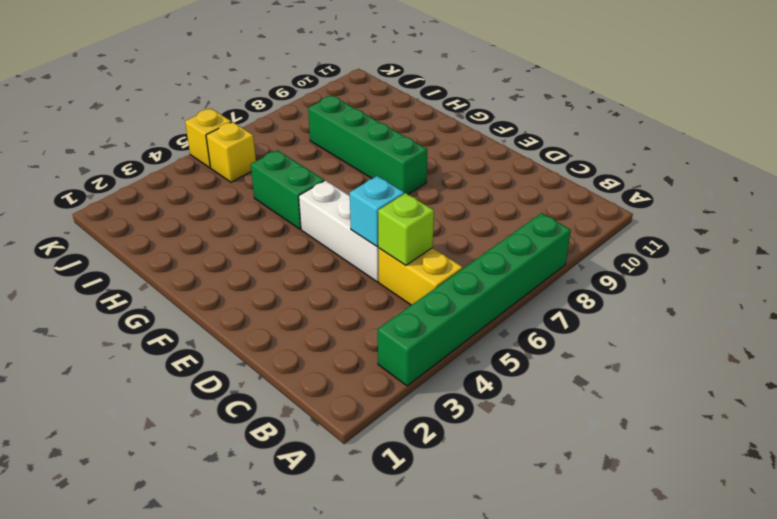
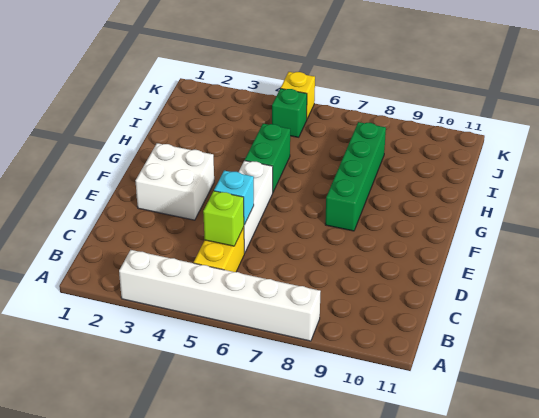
green brick A3:A8 level 1 -> white brick A3:A8 level 1
none -> white brick E2:F3 level 1
yellow brick J5 level 1 -> green brick J5 level 1

